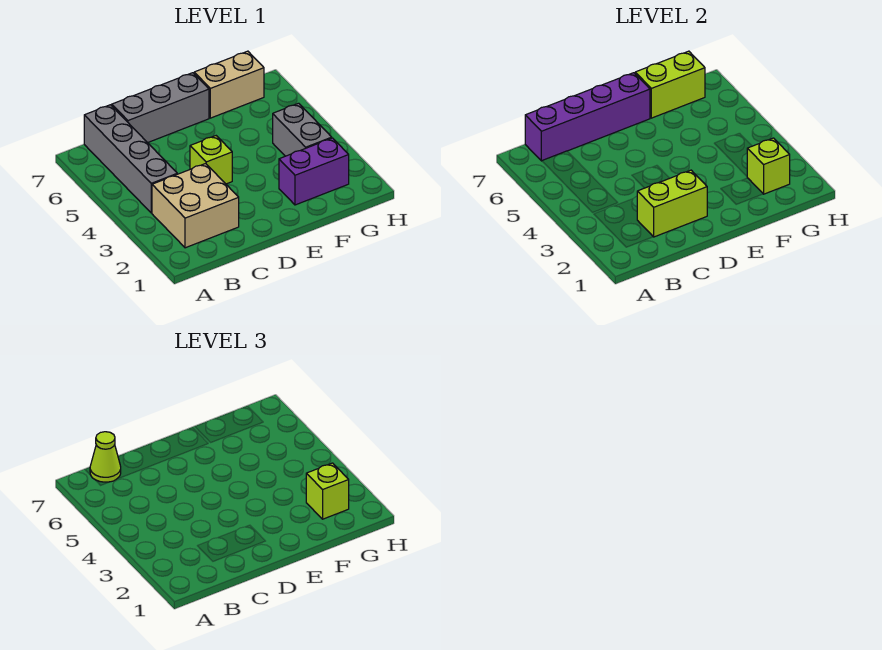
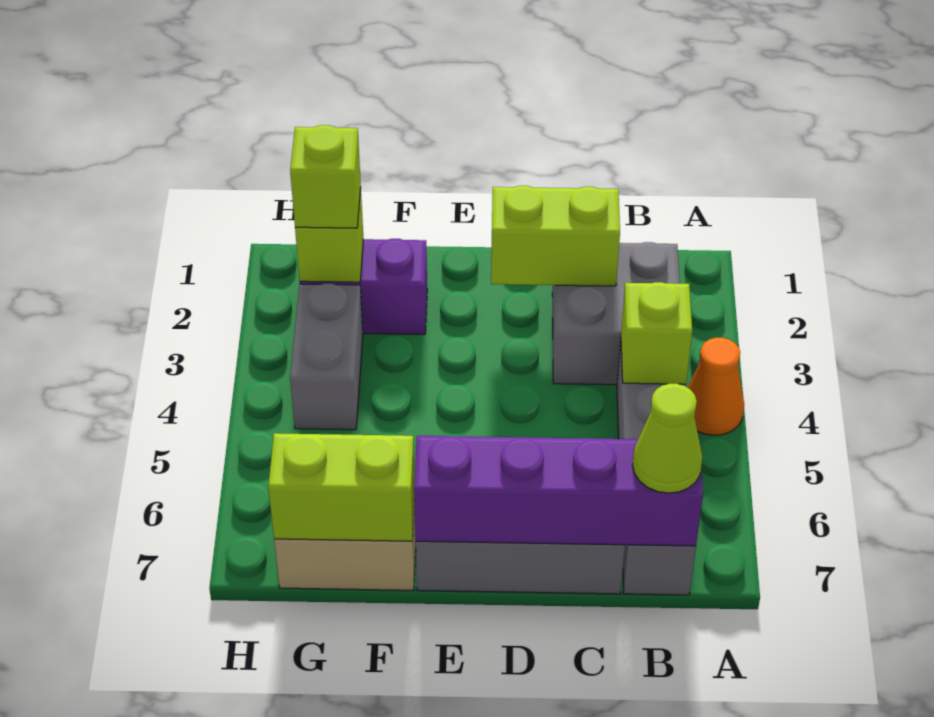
none -> orange cone A4 level 1
tan brick B2:C3 level 1 -> grey brick B2:C3 level 1
lime brick D4 level 1 -> lime brick B4 level 2

